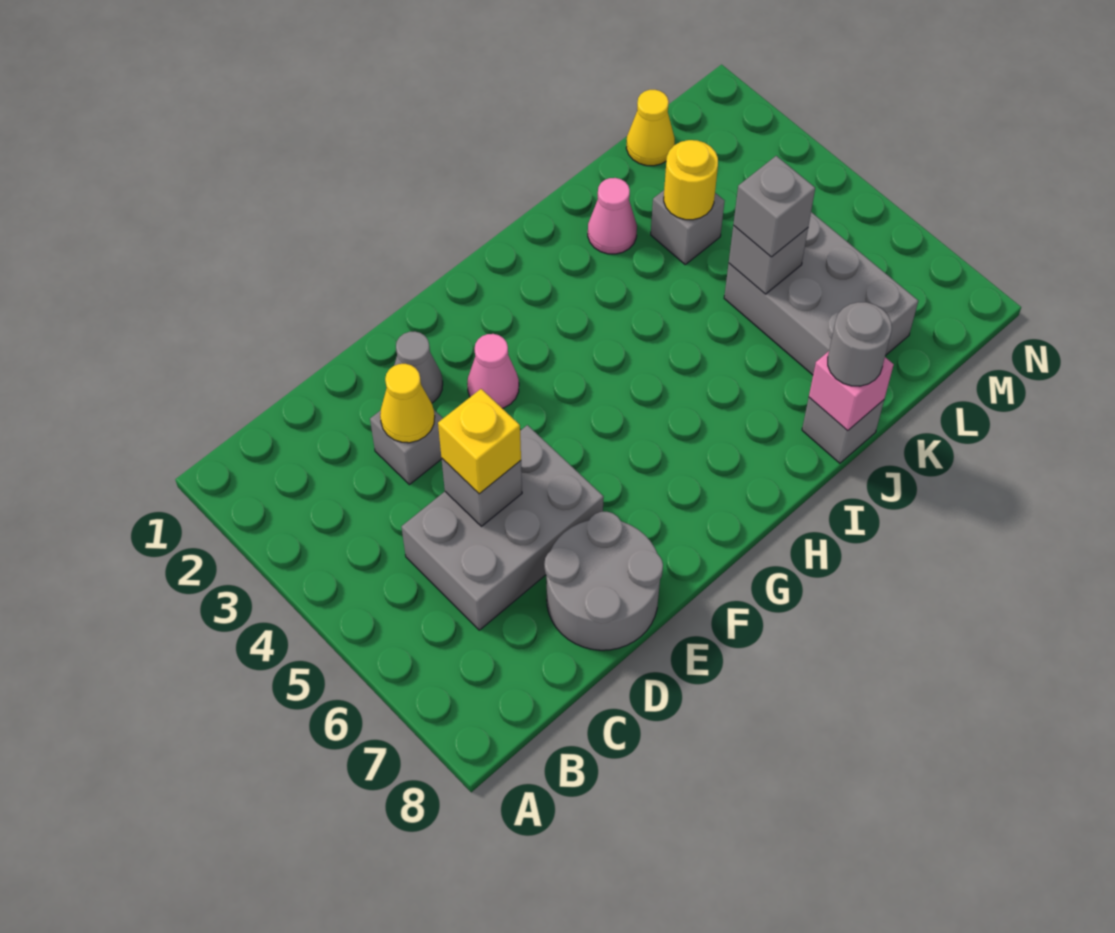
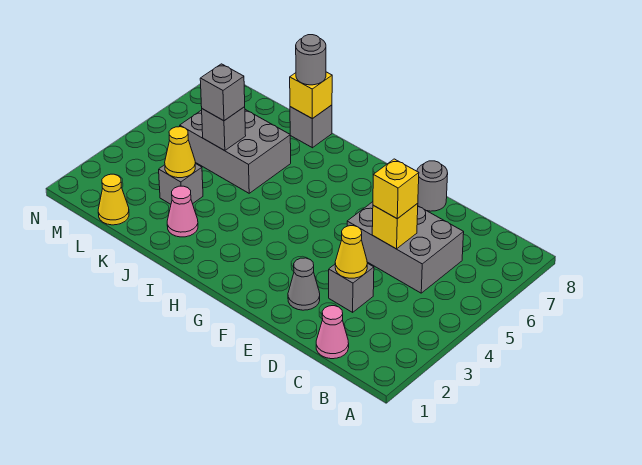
grey brick D5 level 2 -> yellow brick D5 level 2
grey round brick D7:E8 level 1 -> grey round brick E8 level 1
pink cone F3 level 1 -> pink cone C1 level 1
pink brick J8 level 2 -> yellow brick J8 level 2
yellow round brick K3 level 2 -> yellow cone K3 level 2
grey brick K5:L7 level 1 -> grey brick J5:L6 level 1

